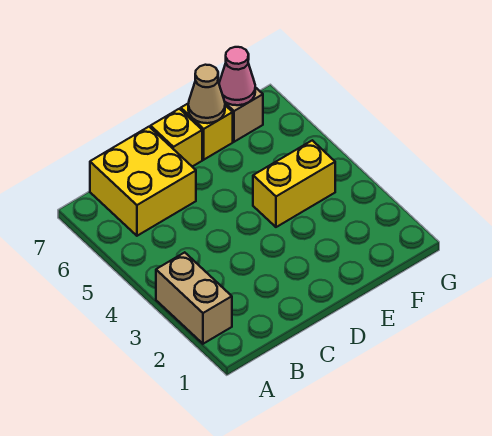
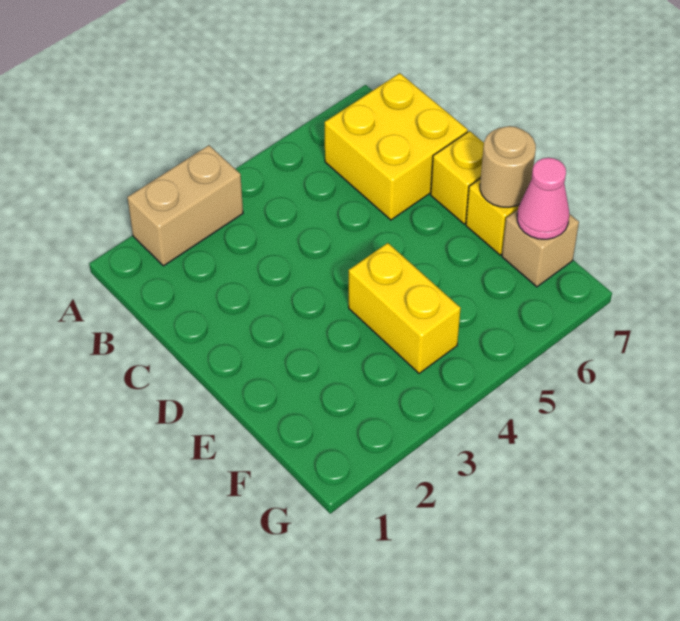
tan cone E7 level 2 -> tan round brick E7 level 2

